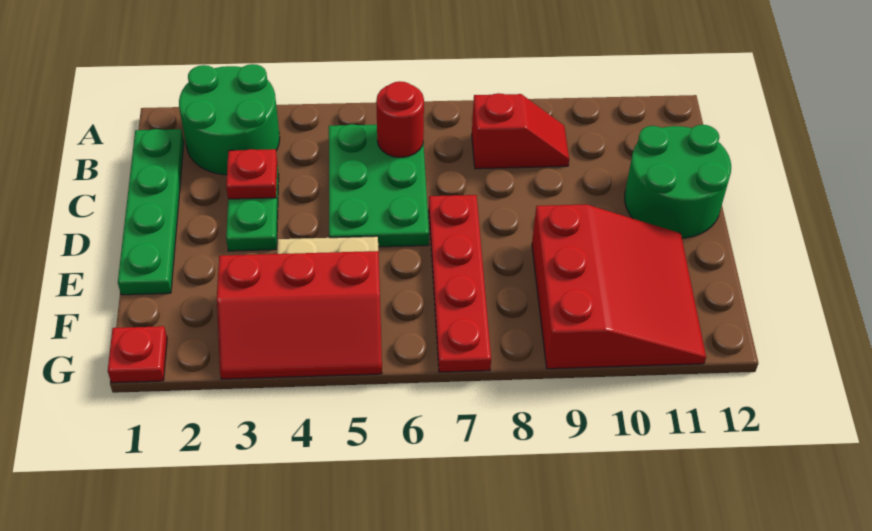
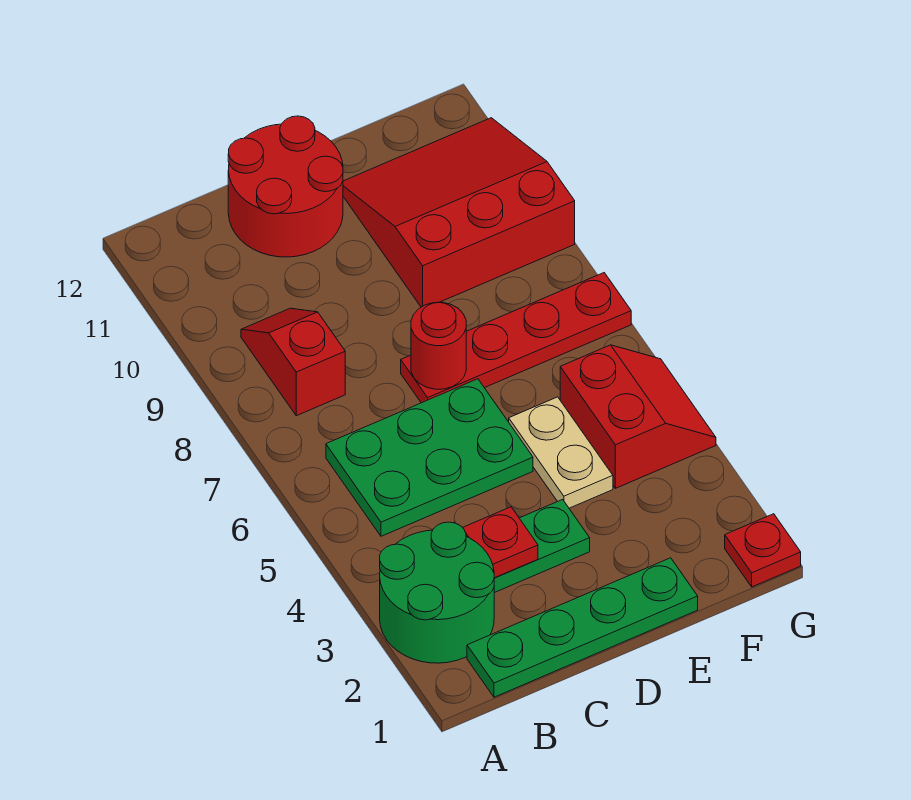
red round brick B6 level 2 -> red round brick D7 level 2
green round brick C11:D12 level 1 -> red round brick C11:D12 level 1
red slope F3:G5 level 1 top F -> red slope F4:G5 level 1 top F

